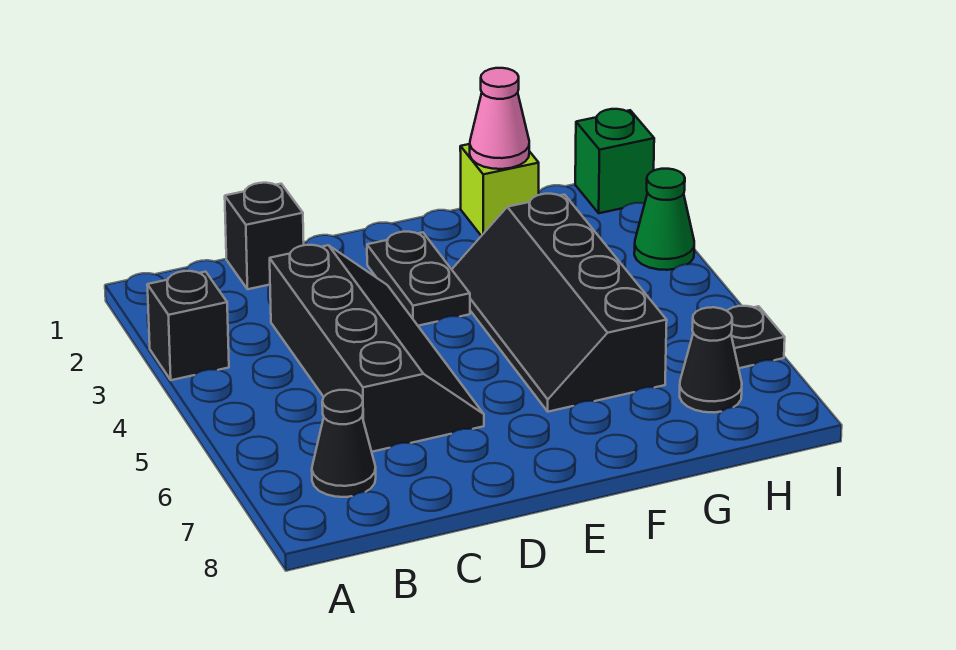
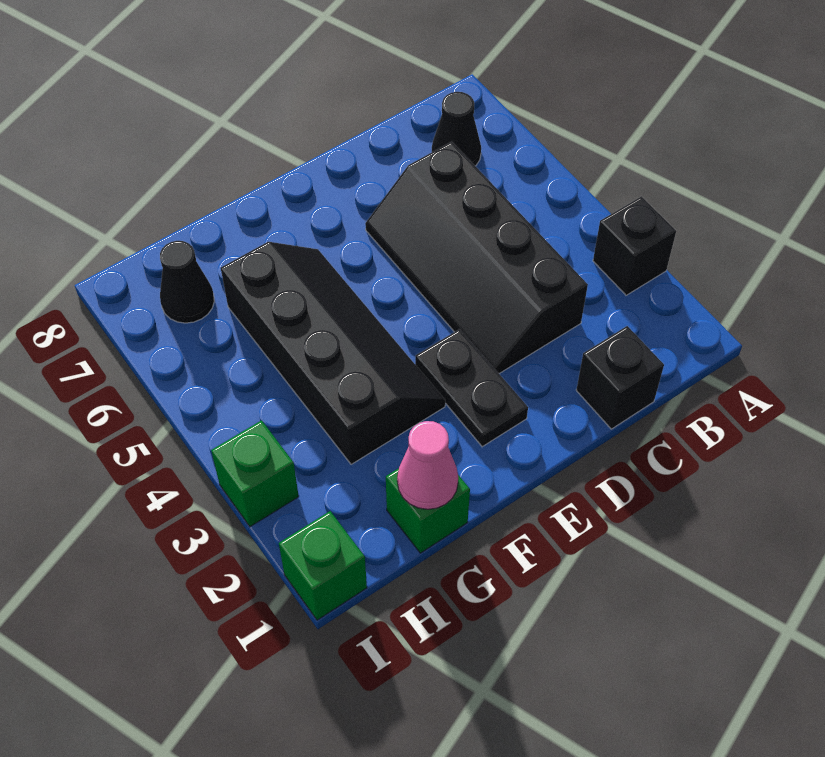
lime brick G1 level 1 -> green brick G1 level 1
green cone I3 level 1 -> green brick I3 level 1
black plate I6 level 1 -> none

